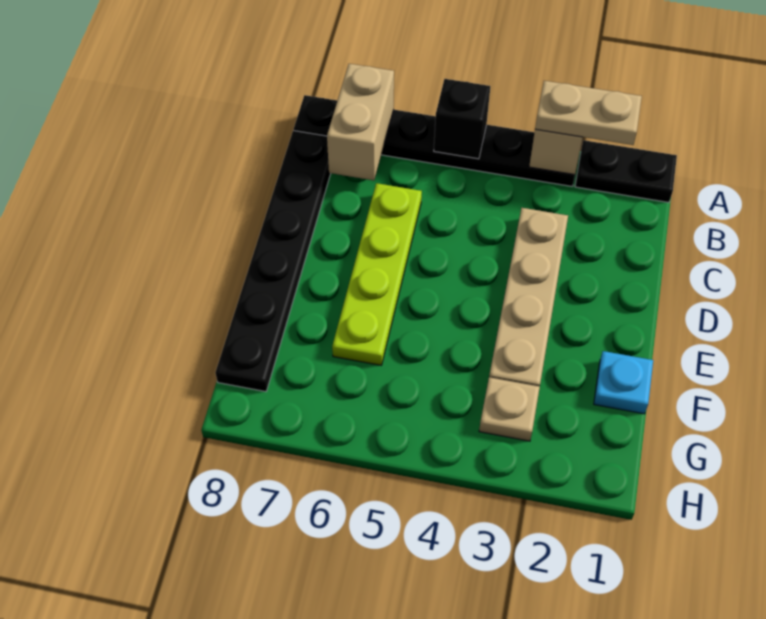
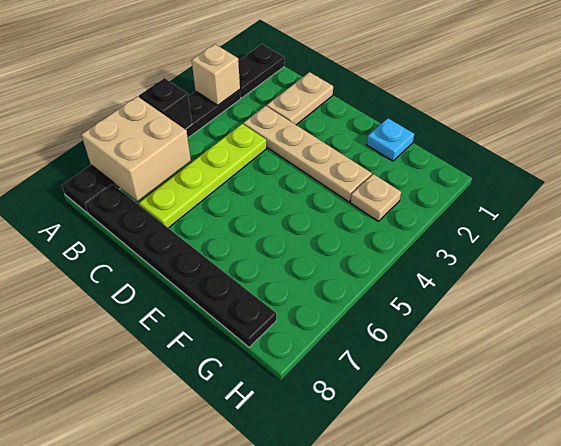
tan plate A2:A3 level 3 -> tan plate C1:C2 level 1
tan brick A7:B7 level 2 -> tan brick A6:B7 level 2
lime plate C6:F6 level 1 -> lime plate C4:C7 level 1

